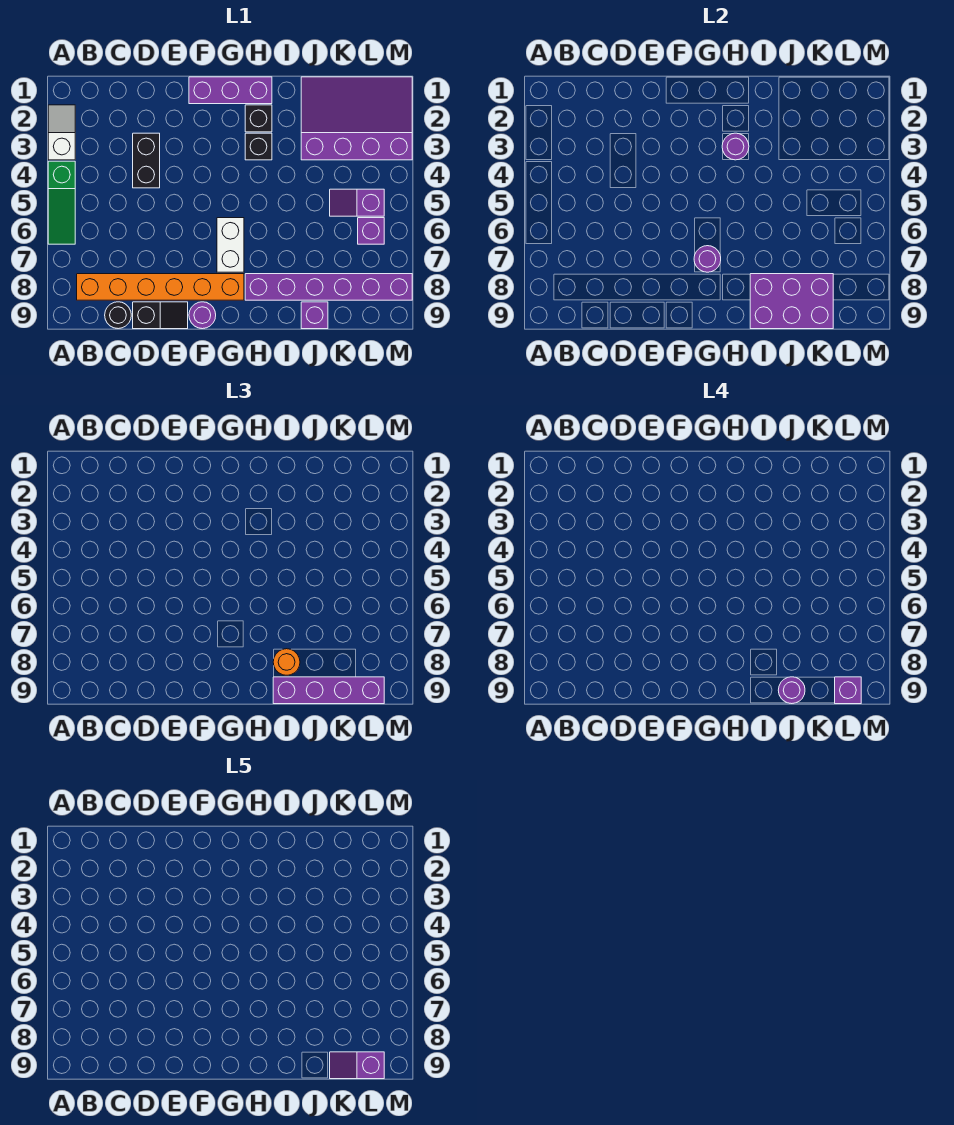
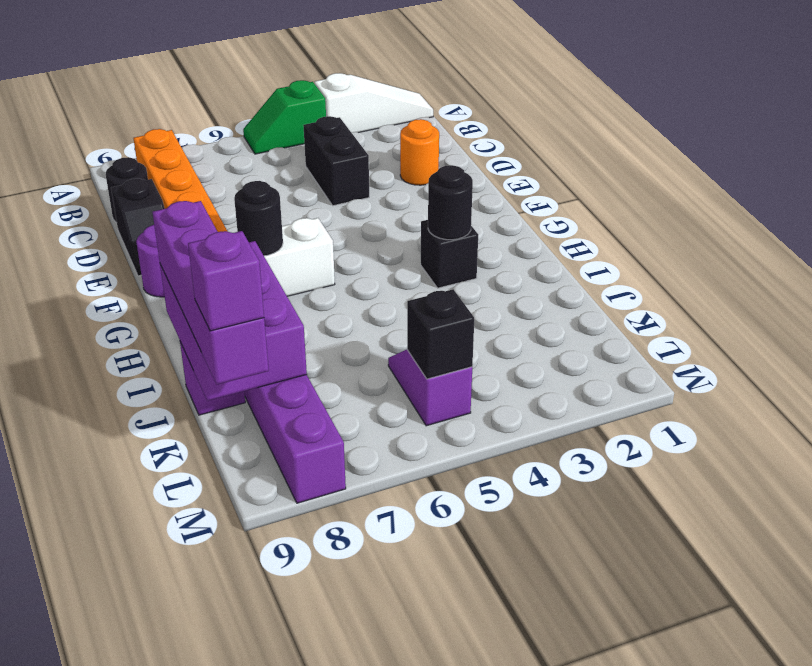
white slope A2:A3 level 1 top 3 -> white slope A1:A3 level 1 top 3
green slope A4:A6 level 1 top 4 -> green slope A4:A5 level 1 top 4
black brick D3:D4 level 1 -> black brick C4:D4 level 1
purple brick F1:H1 level 1 -> none
purple round brick G7 level 2 -> black round brick G7 level 2
black brick H2 level 1 -> black brick L5 level 2
purple round brick H3 level 2 -> black round brick H3 level 2
orange round brick I8 level 3 -> orange round brick D2 level 1
purple slope J1:M3 level 1 top 3 -> none
purple round brick J9 level 4 -> none
purple slope K9:L9 level 5 top L -> none
purple brick L6 level 1 -> none

